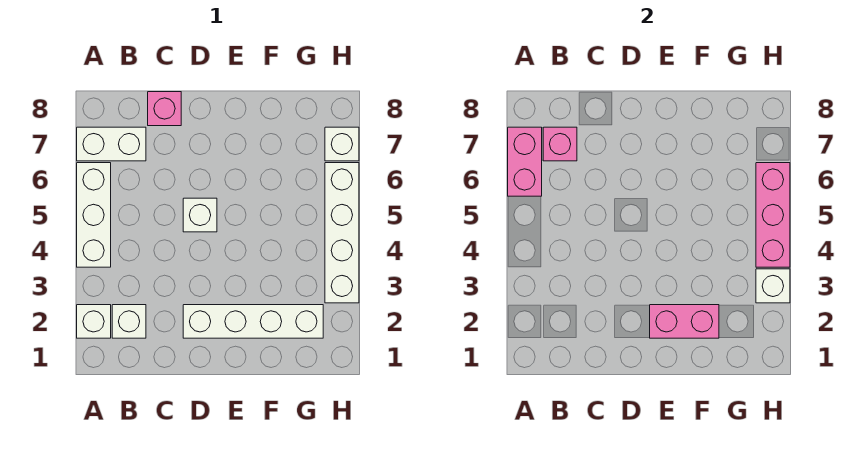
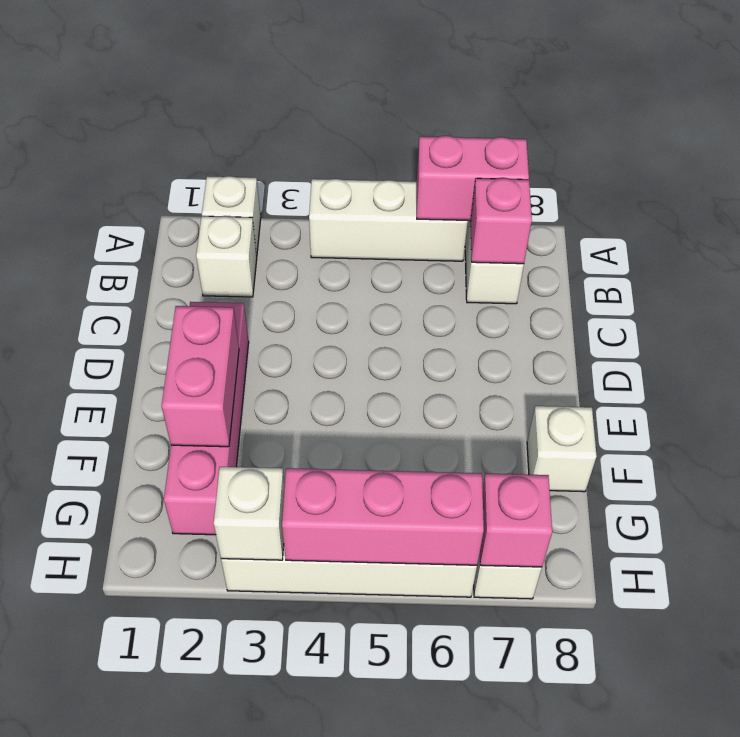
pink brick C8 level 1 -> pink brick H7 level 2
white brick D2:G2 level 1 -> pink brick D2:G2 level 1
white brick D5 level 1 -> white brick F8 level 1

